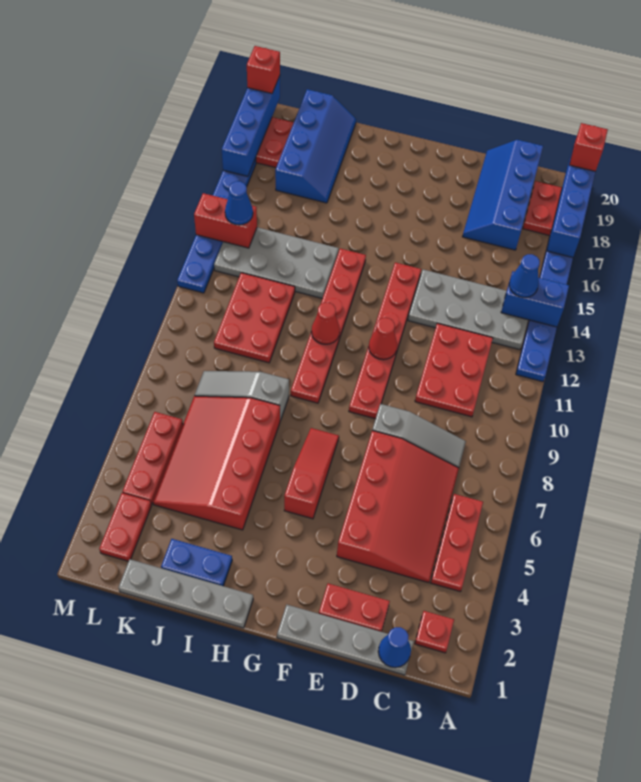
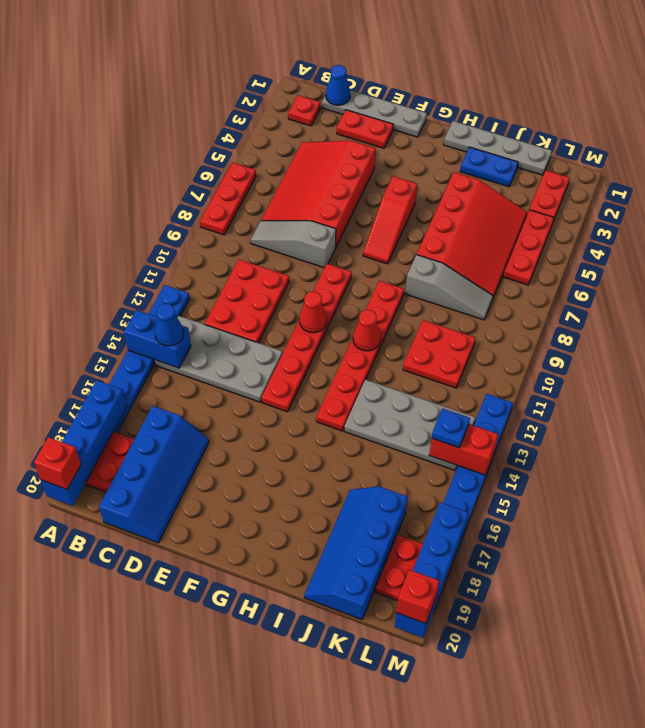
red plate B4:B6 level 1 -> red plate A6:A8 level 1
red plate J10:K12 level 1 -> red plate J10:K11 level 1
blue cone L14 level 3 -> blue plate L14 level 3

